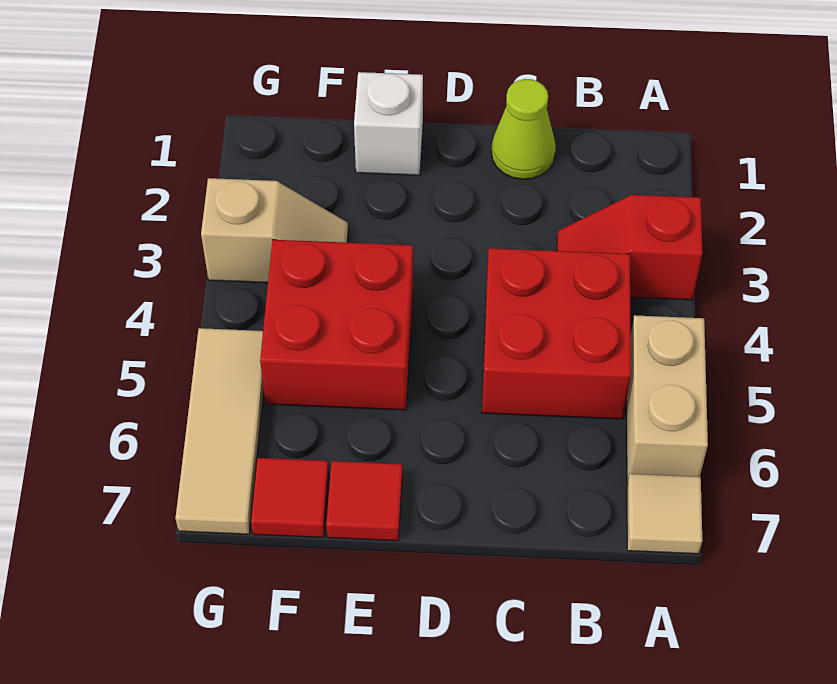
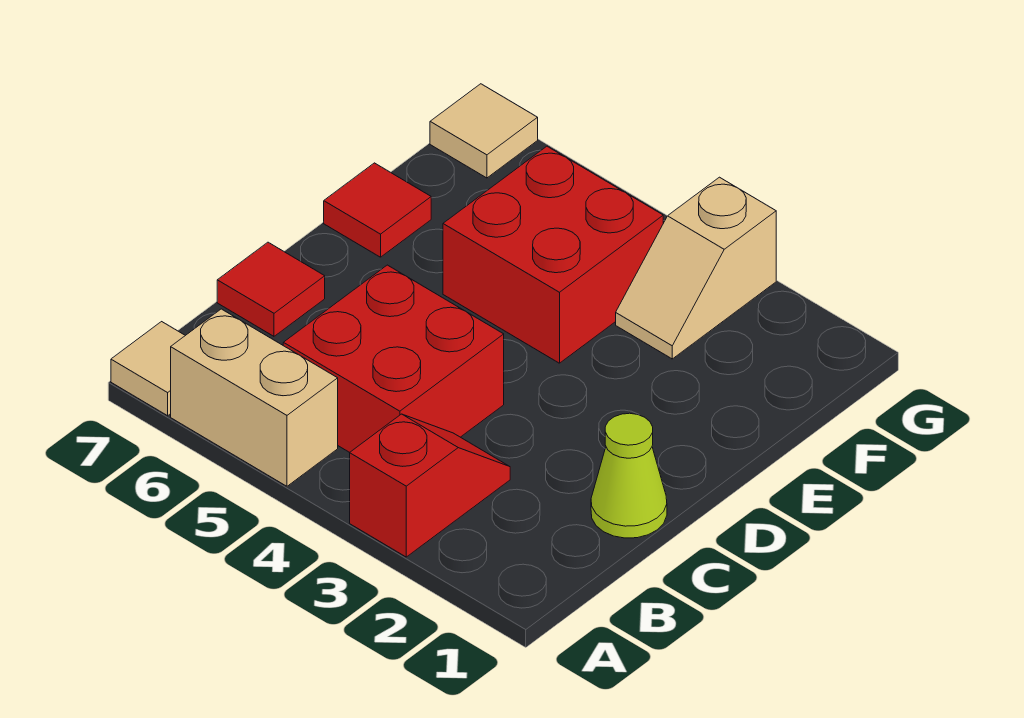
white brick E1 level 1 -> none
red tile F7 level 1 -> red tile C7 level 1
tan tile G5:G7 level 1 -> tan tile G7 level 1

